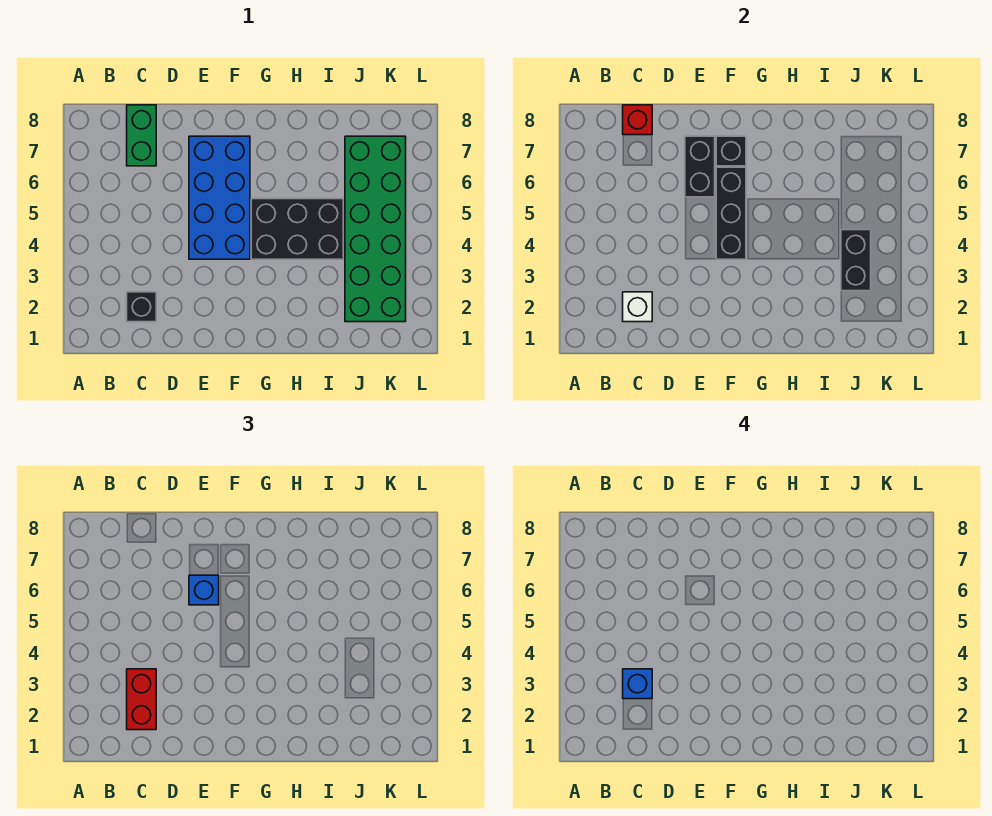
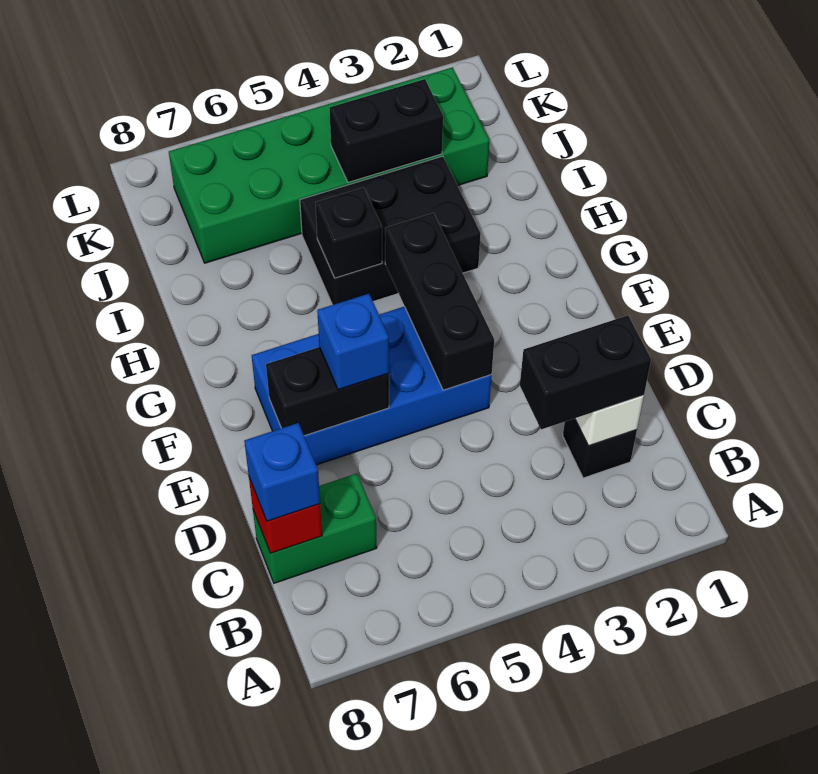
red brick C2:C3 level 3 -> black brick C2:C3 level 3
blue brick C3 level 4 -> blue brick C8 level 3
black brick F4:F6 level 2 -> black brick E4:G4 level 2
black brick F7 level 2 -> black brick H5 level 2
black brick G4:I5 level 1 -> black brick H3:I5 level 1

